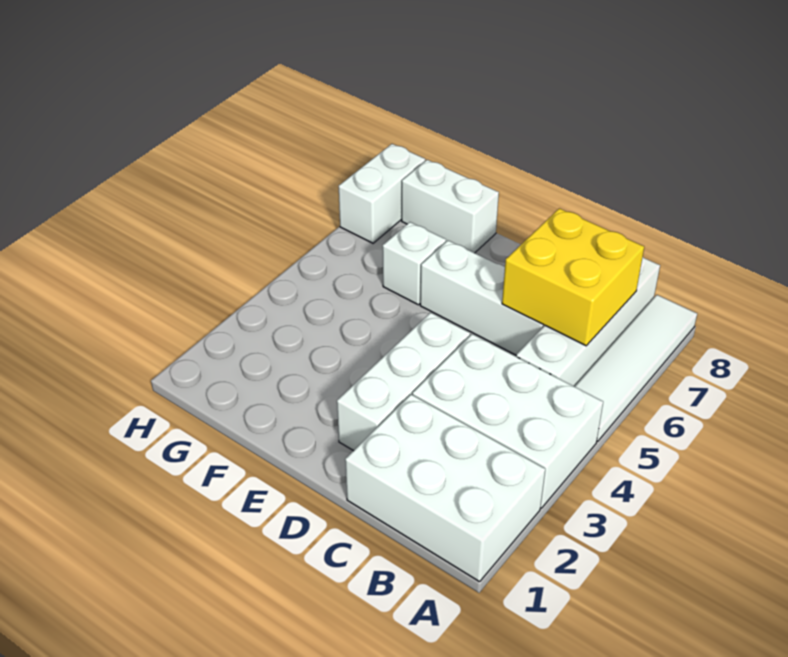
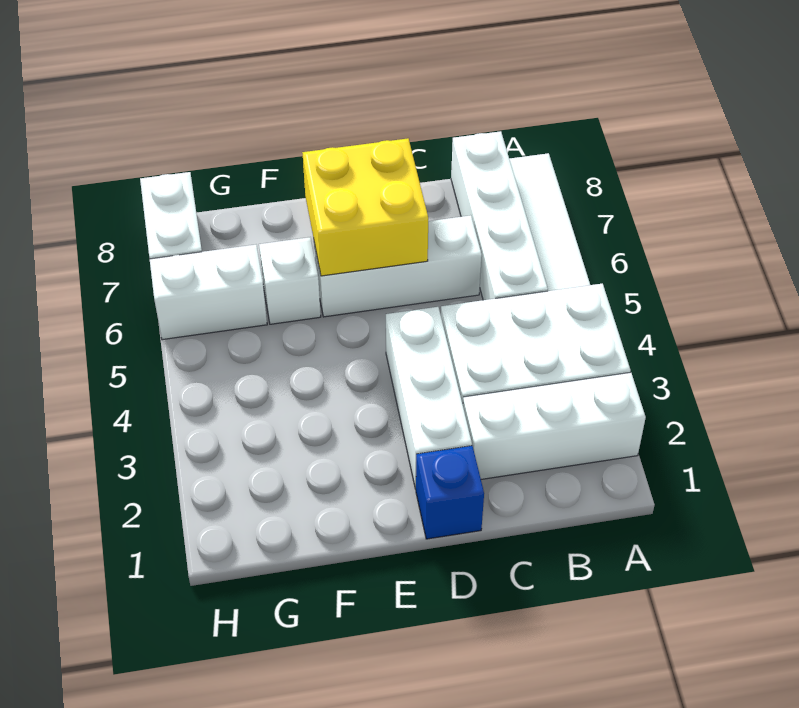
white brick A1:C2 level 1 -> white brick A2:C2 level 1
yellow brick B6:C7 level 2 -> yellow brick D6:E7 level 2
none -> blue brick D1 level 1
white brick F8:G8 level 1 -> white brick G6:H6 level 1

